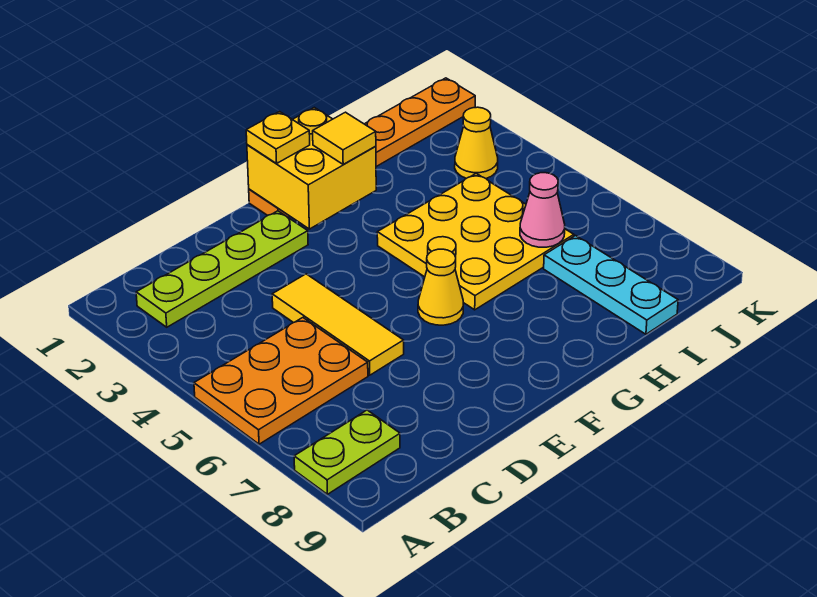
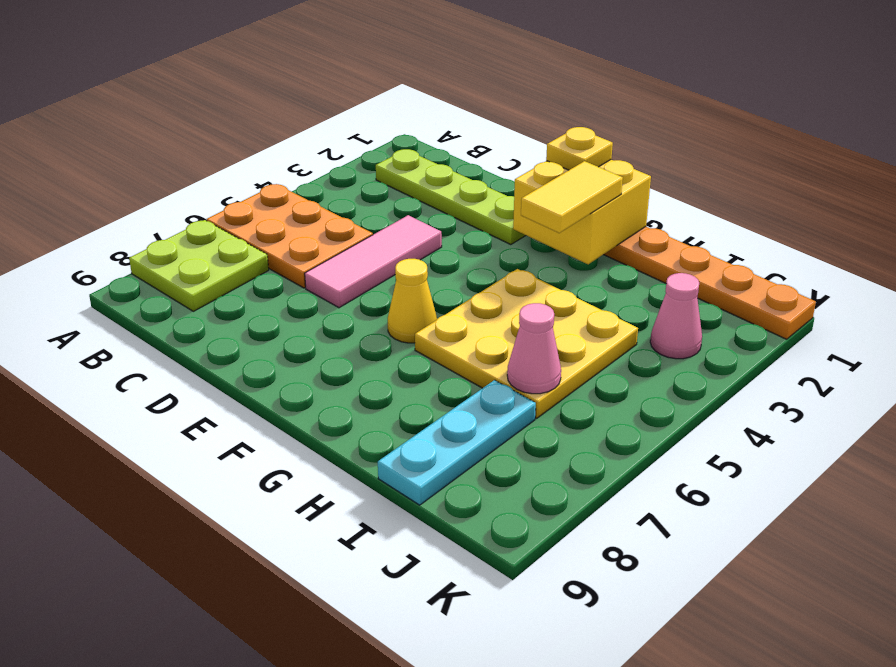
lime plate A8:B8 level 1 -> lime plate A7:B8 level 1
yellow tile D4:D6 level 1 -> pink tile D4:D6 level 1
yellow tile G2 level 3 -> yellow tile G2:G3 level 3
yellow cone J3 level 1 -> pink cone J3 level 1

